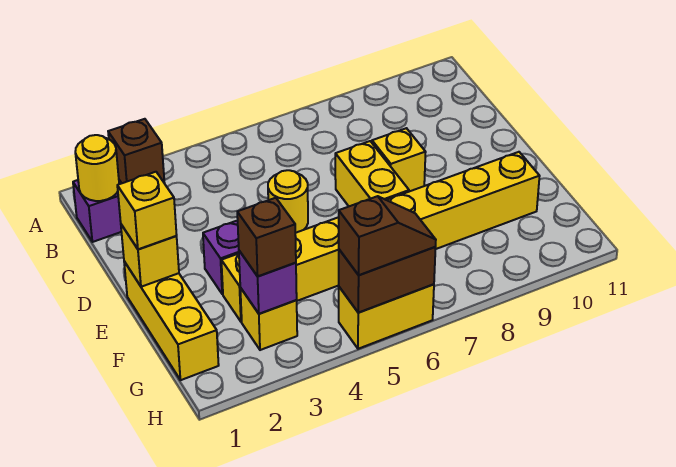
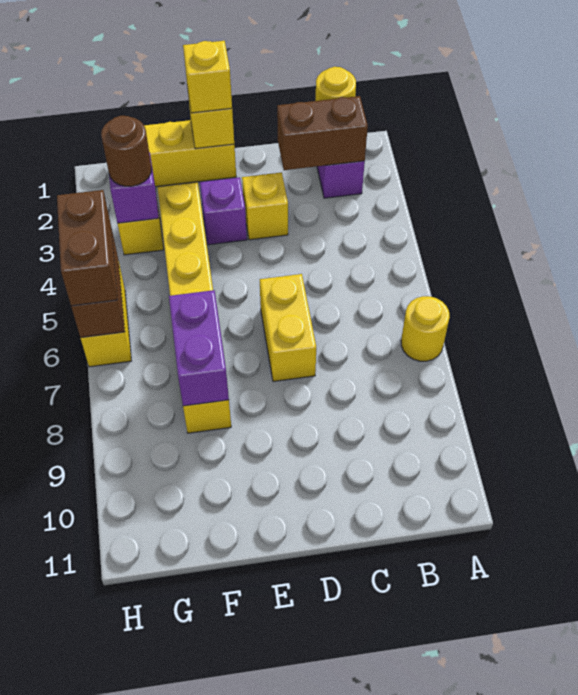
brown brick B2 level 2 -> brown brick B2:C2 level 2
yellow round brick D5 level 1 -> yellow round brick A7 level 1
yellow brick D7:E7 level 1 -> yellow brick D6:D7 level 1
yellow brick D8 level 1 -> yellow brick D3 level 1
yellow brick F3:F10 level 1 -> yellow brick F3:F8 level 1
none -> purple brick F7:F8 level 2
brown brick G3 level 3 -> brown round brick G3 level 3
brown slope H5:H6 level 3 top 5 -> brown brick H5:H6 level 3

